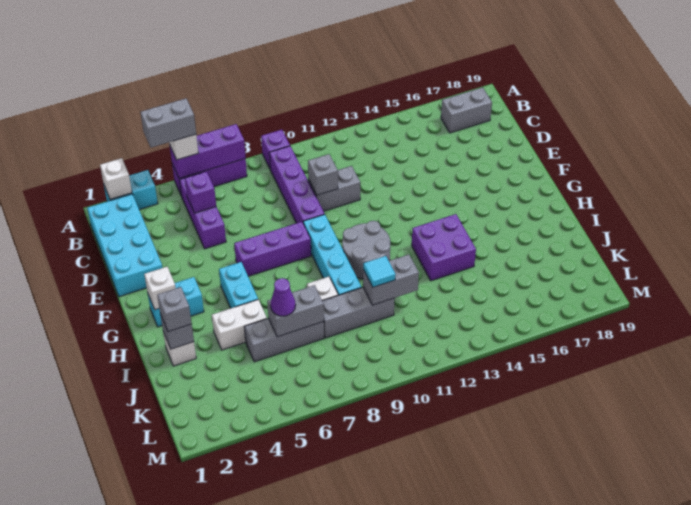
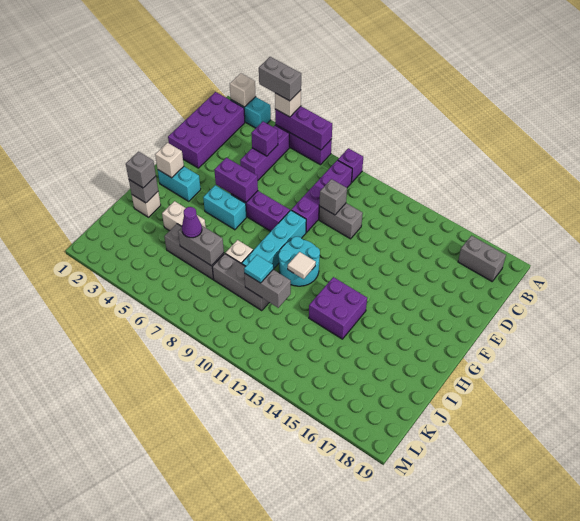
cyan brick B1:E2 level 1 -> purple brick B1:E2 level 1
none -> purple brick F5:F6 level 2
cyan brick G5:H5 level 1 -> cyan brick G5:G6 level 1
grey round brick G10:H11 level 1 -> cyan round brick G10:H11 level 1
none -> white tile H11 level 2

